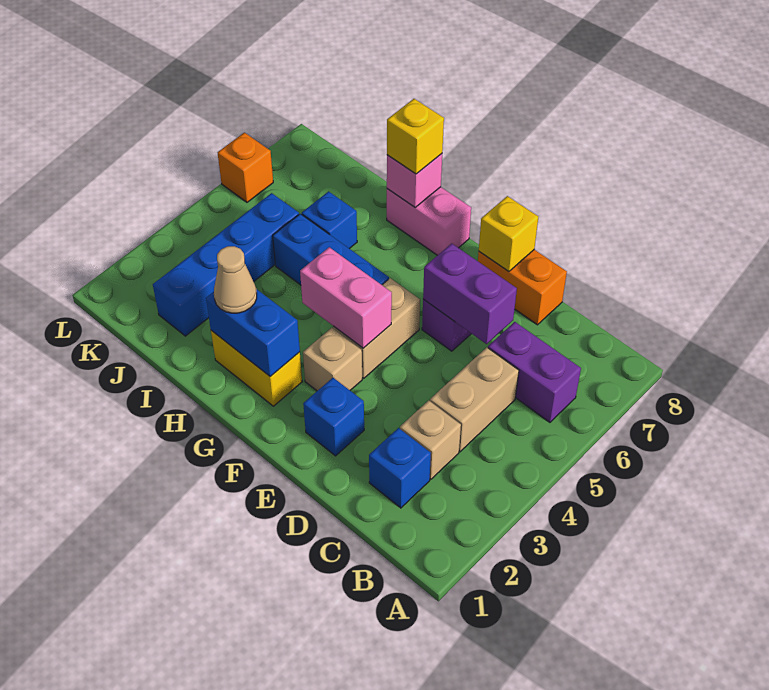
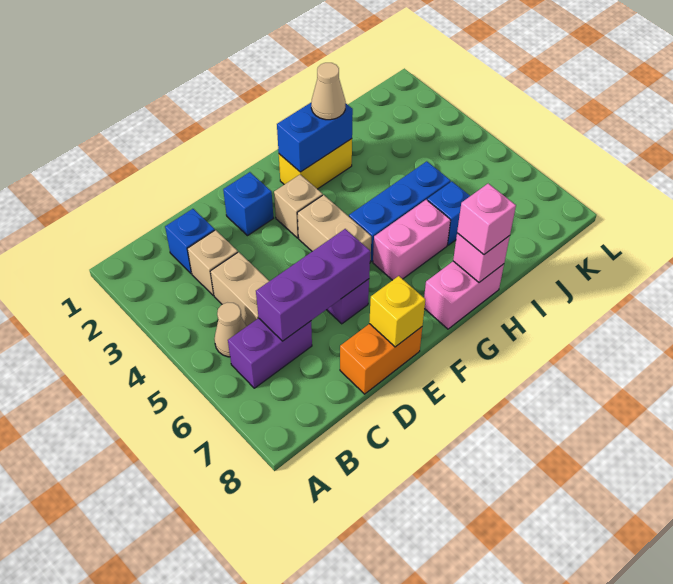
none -> tan cone B5 level 1
purple brick D6:E6 level 2 -> purple brick C6:E6 level 2
pink brick F4:G4 level 2 -> pink brick G6:H6 level 1
yellow brick H8 level 3 -> pink brick H8 level 3
blue brick J2:J5 level 1 -> none
orange brick L6 level 1 -> none

